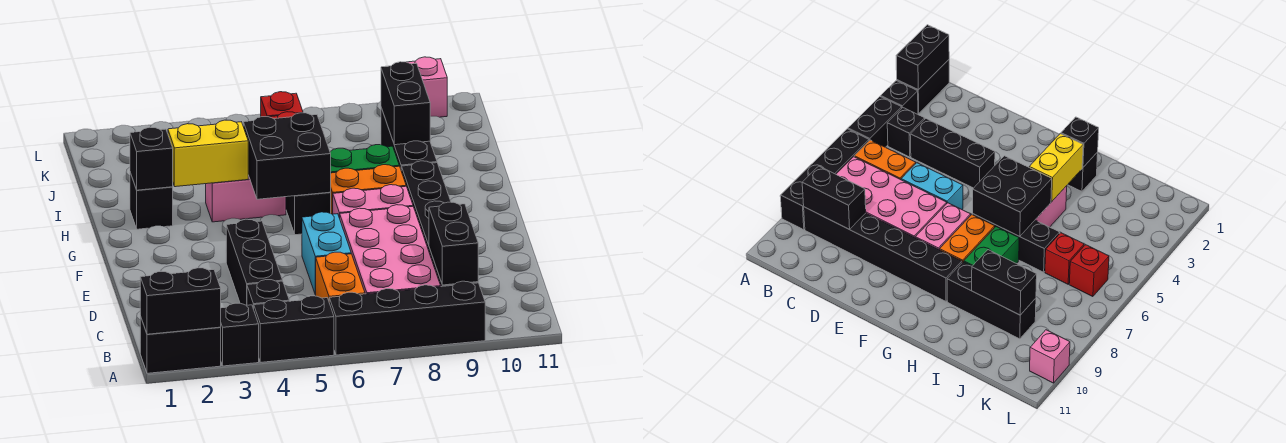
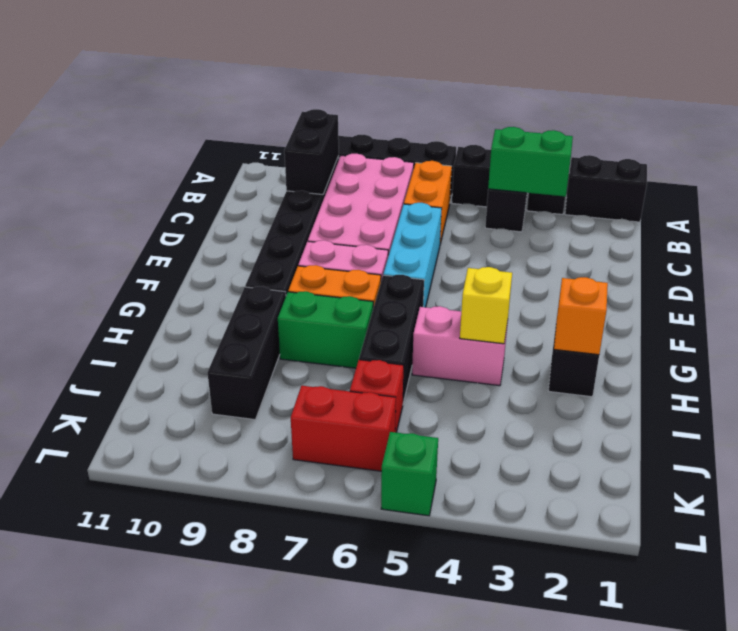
black brick A1:A2 level 2 -> none
none -> green brick B3:B4 level 2
black brick C4:E4 level 1 -> none
cyan brick D6:E6 level 1 -> cyan brick D6:F6 level 1
black brick G5:H6 level 2 -> none
black brick H2 level 2 -> orange brick H2 level 2
yellow brick H3:H4 level 2 -> yellow brick H4 level 2
black brick I9:J9 level 2 -> none
red brick K6 level 1 -> red brick K6:K7 level 1
none -> green brick L5 level 1
pink brick L10 level 1 -> none

